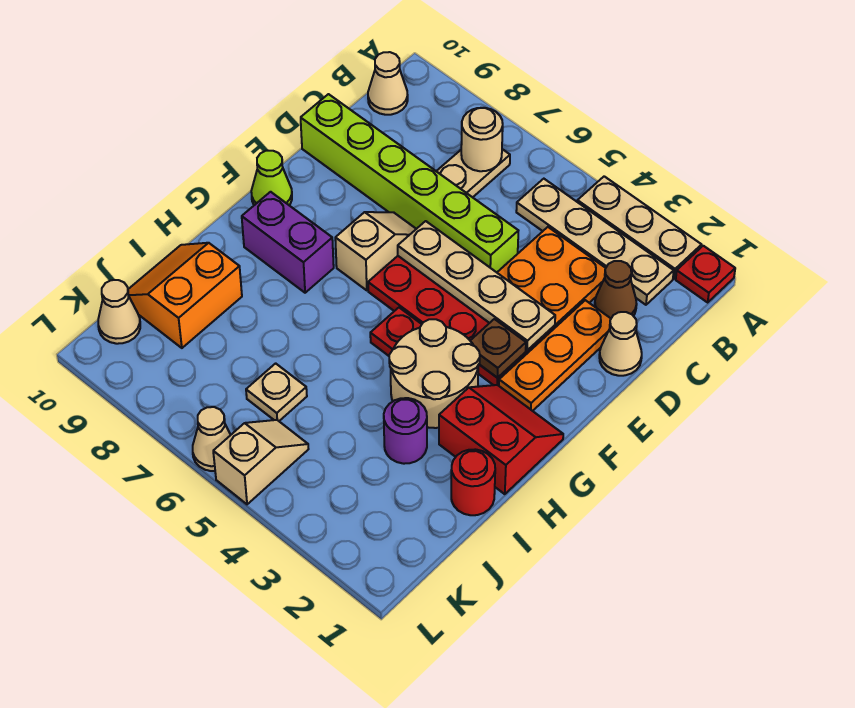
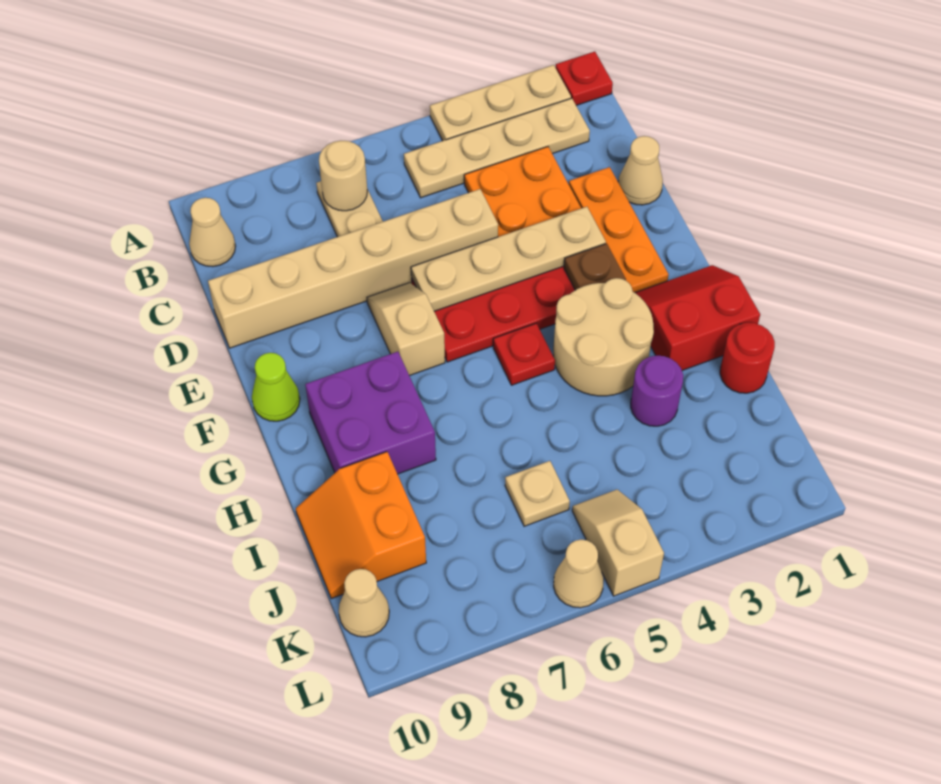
brown cone C2 level 1 -> none
lime brick D5:D10 level 1 -> tan brick D5:D10 level 1
purple brick G8:G9 level 1 -> purple brick G8:H9 level 1

